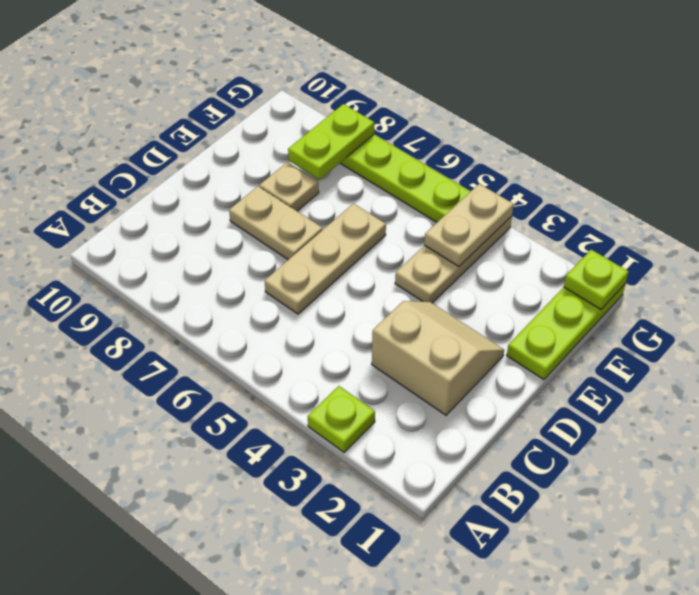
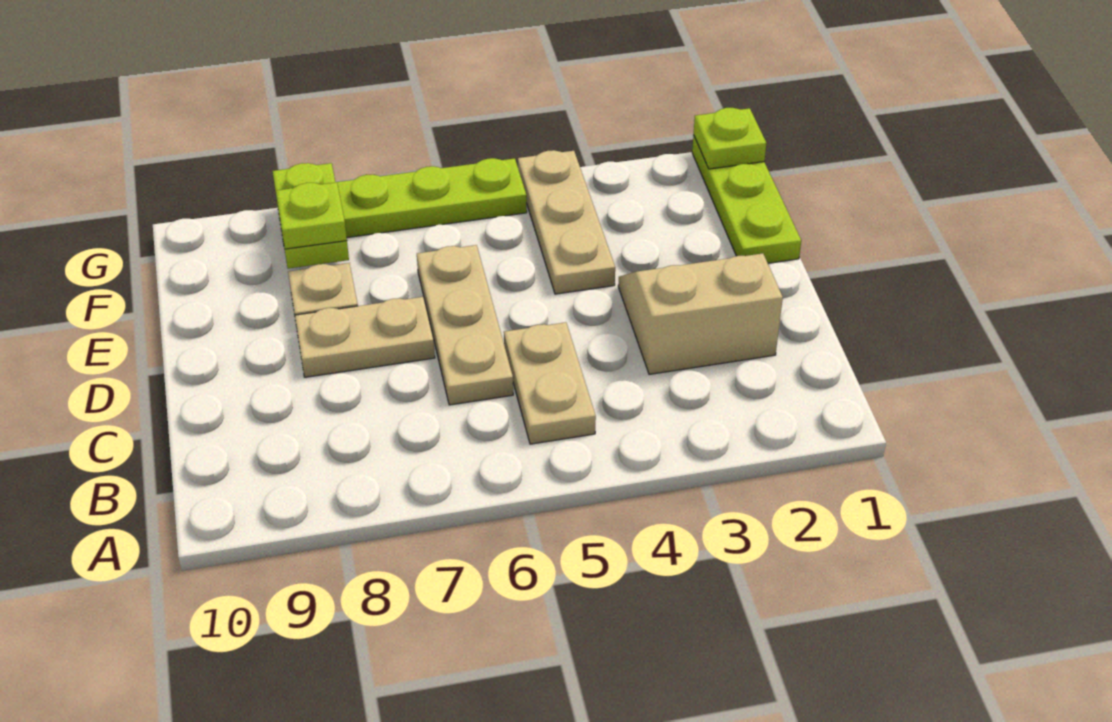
lime plate A3 level 1 -> lime plate F8 level 3
tan plate F4:G4 level 2 -> tan plate B5:C5 level 1

